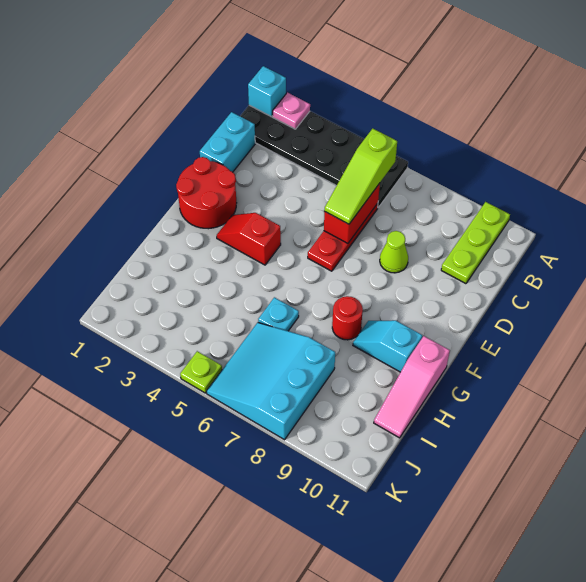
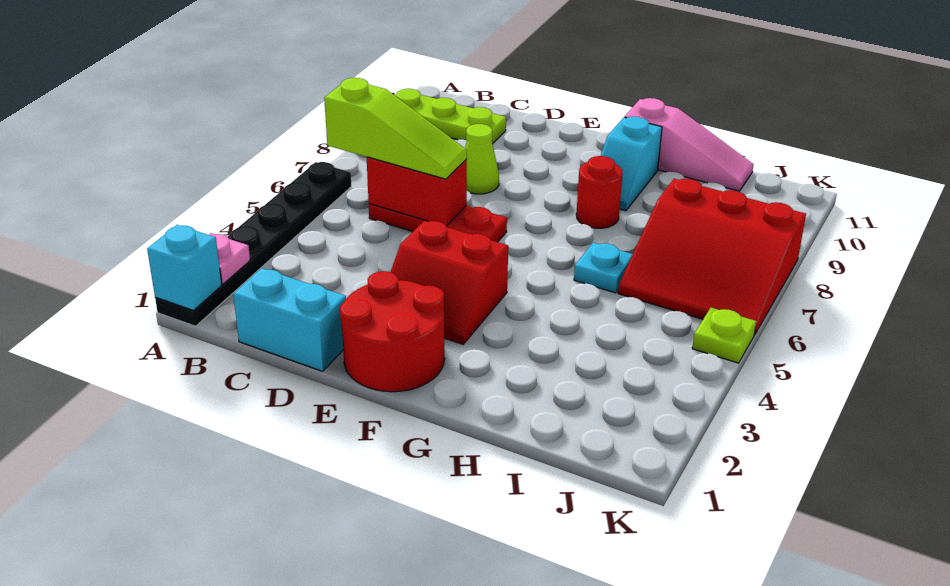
black plate A1:B6 level 1 -> black plate A1:A6 level 1
red slope F3:F4 level 1 top 4 -> red slope E3:F4 level 1 top 4
cyan slope I6:K8 level 1 top 8 -> red slope I6:K8 level 1 top 8

